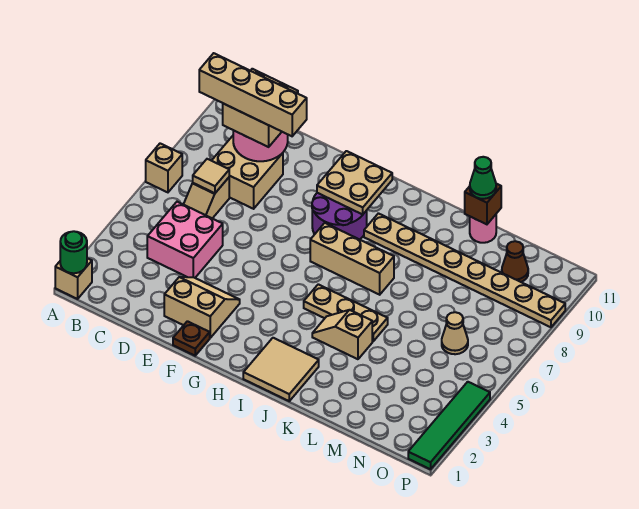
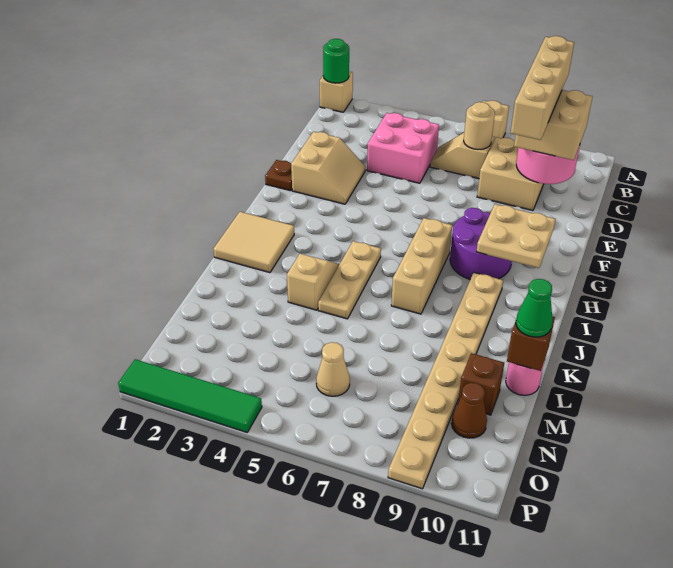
tan tile C7 level 2 -> tan round brick C7 level 2
none -> brown brick M10 level 1

